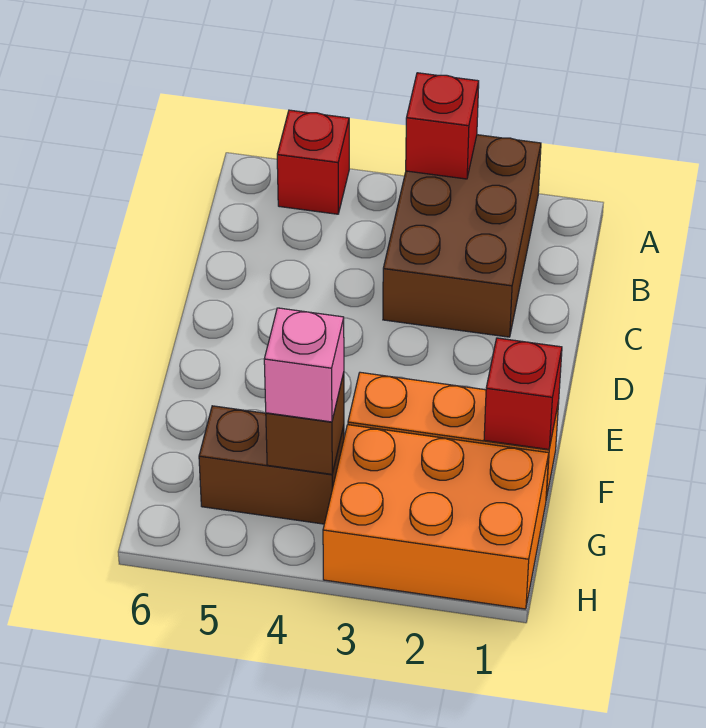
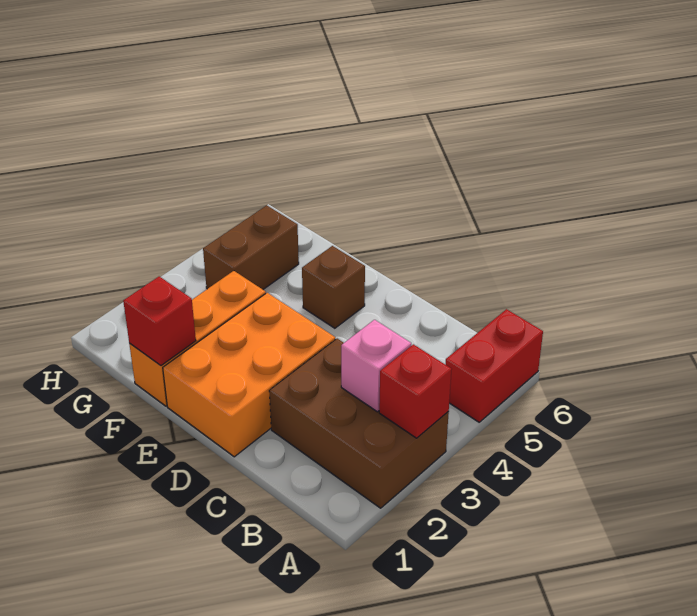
red brick A5 level 1 -> red brick A5:A6 level 1
orange brick G1:H3 level 1 -> orange brick D1:E3 level 1
brown brick G4 level 2 -> brown brick E5 level 1
pink brick G4 level 3 -> pink brick B3 level 2

